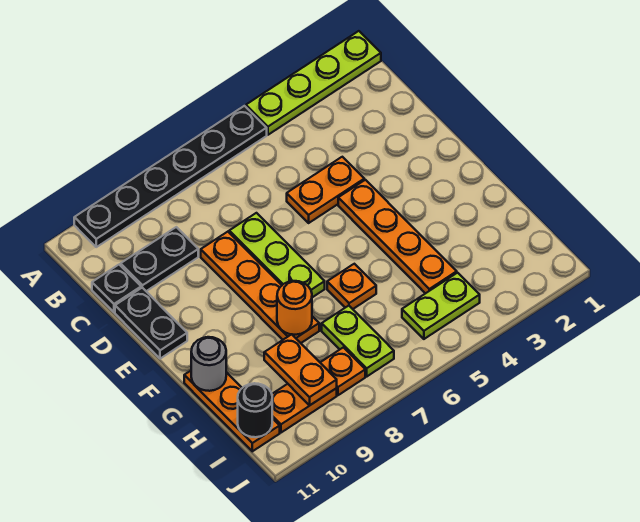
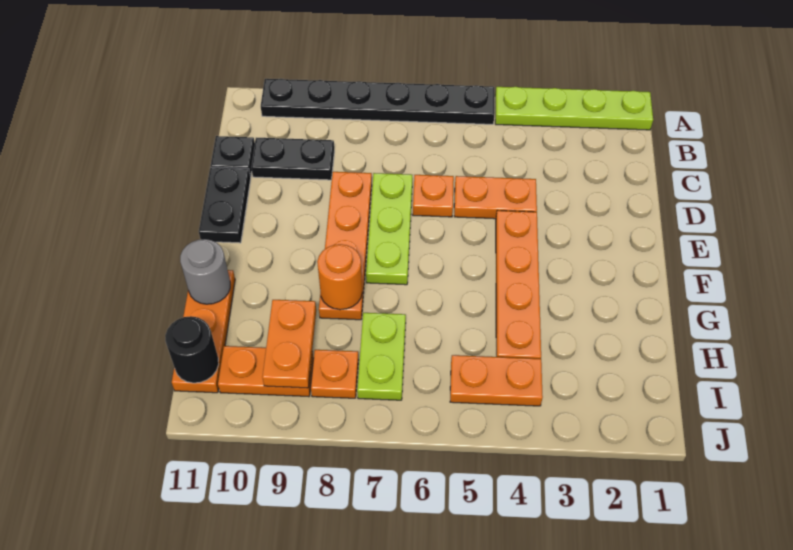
orange plate G6 level 1 -> orange plate D6 level 1
lime plate I4:I5 level 1 -> orange plate I4:I5 level 1

